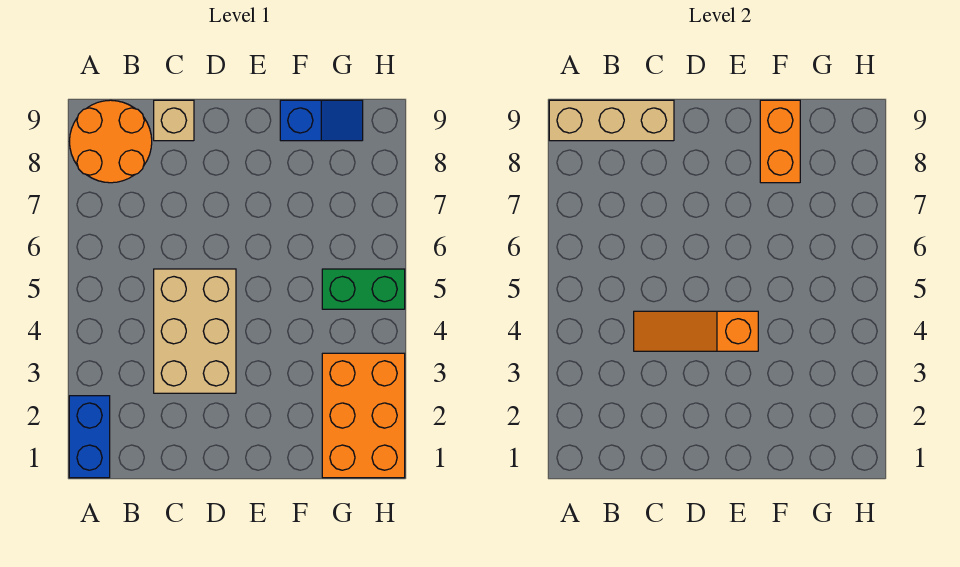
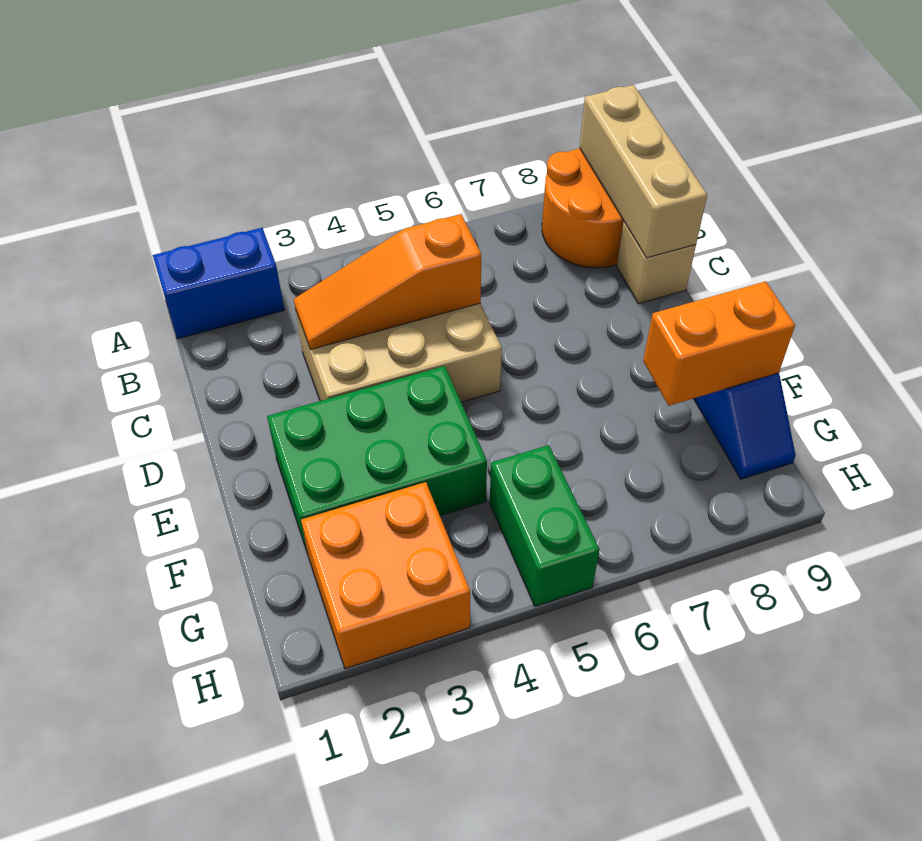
orange slope C4:E4 level 2 top E -> orange slope C3:C5 level 2 top 5
none -> green brick E2:F4 level 1
orange brick G1:H3 level 1 -> orange brick G2:H3 level 1

